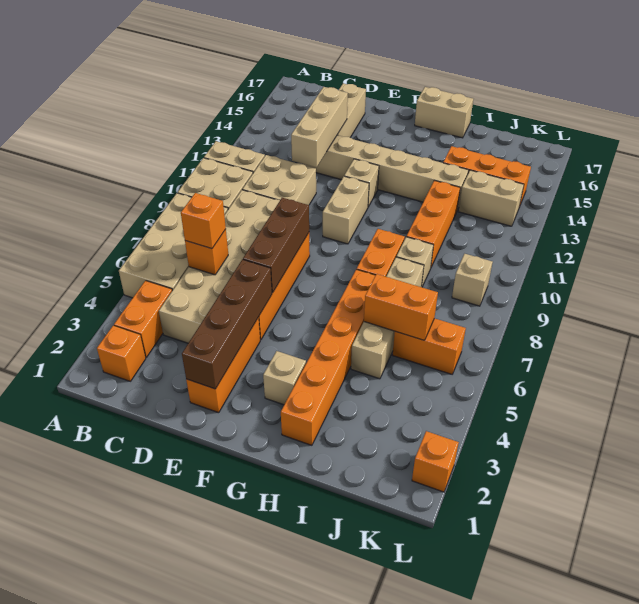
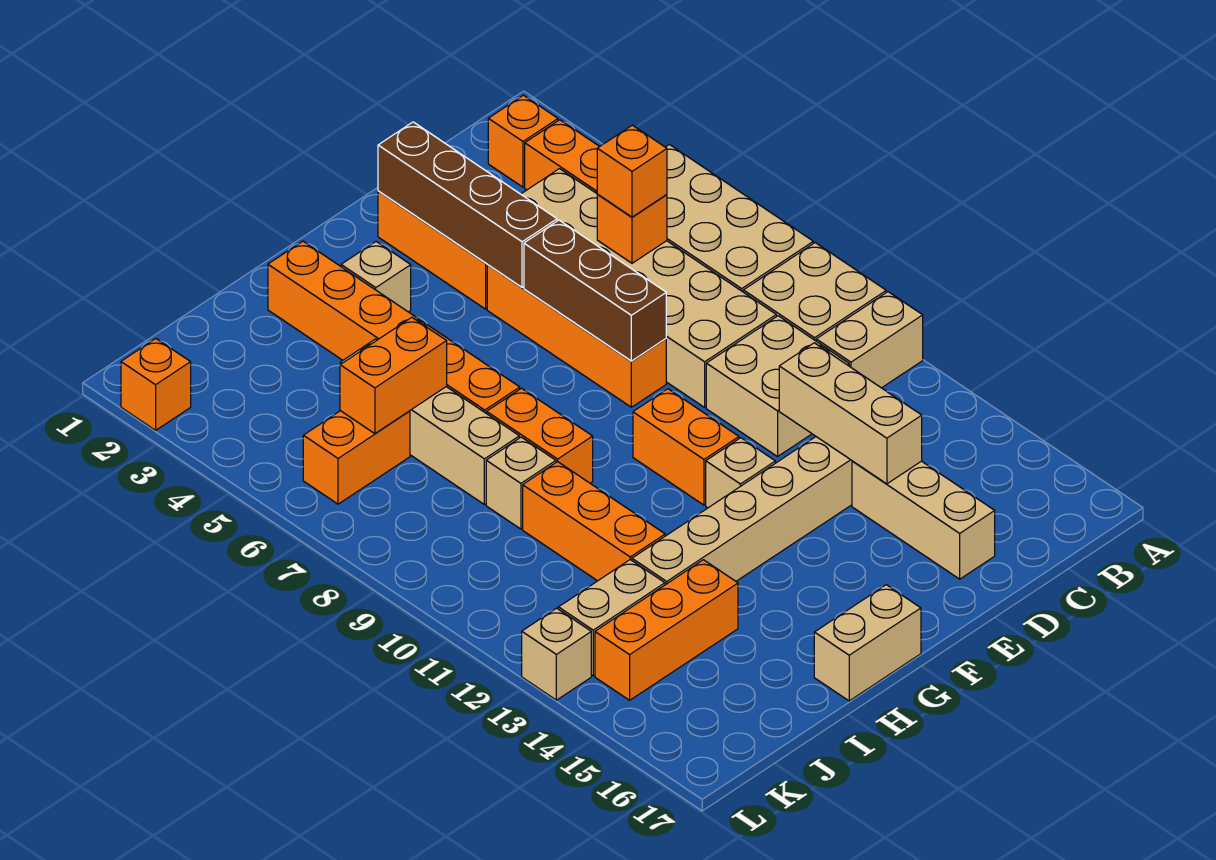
tan brick F10:F11 level 1 -> orange brick F10:F11 level 1
tan brick K9 level 1 -> tan brick L13 level 1

